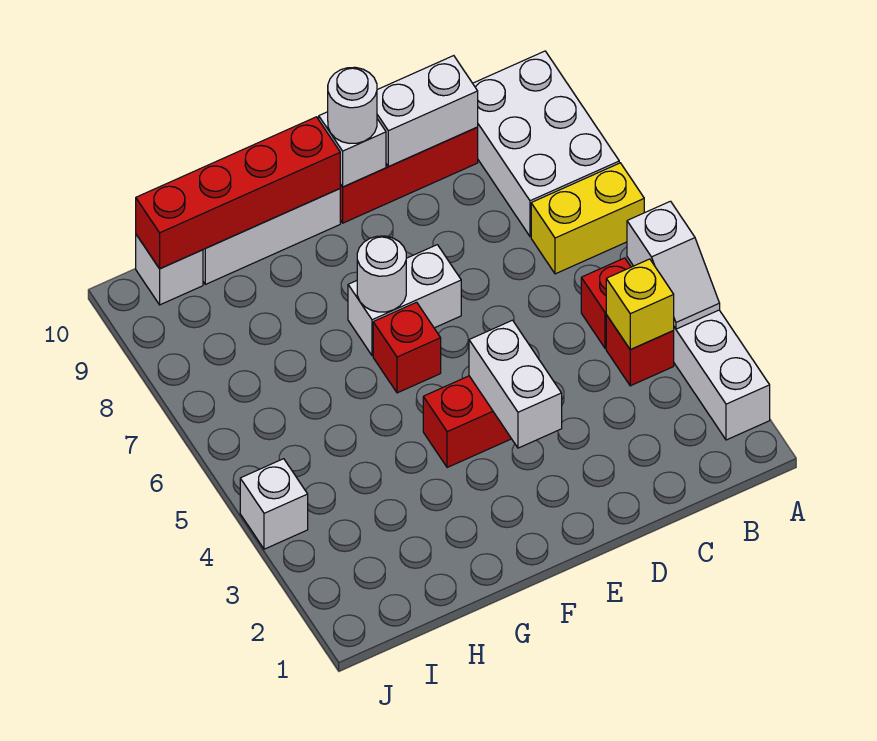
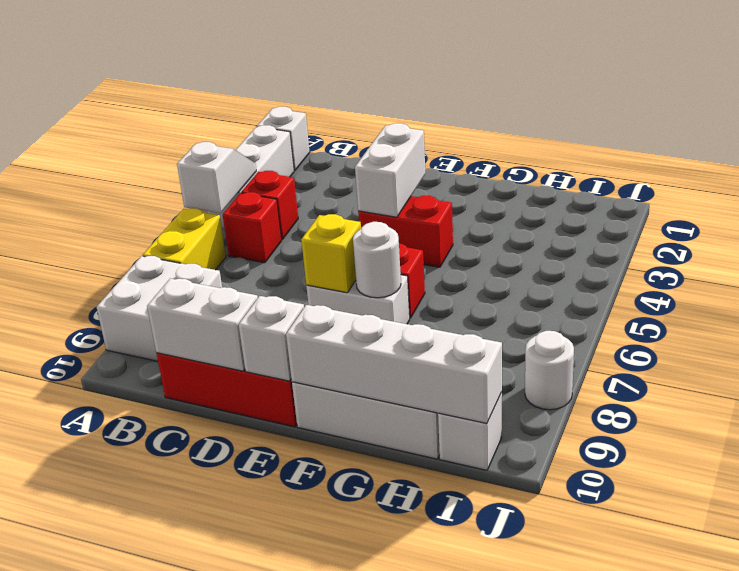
yellow brick A7:B7 level 1 -> yellow brick A6:A7 level 1
white brick A8:B10 level 1 -> white brick A8:B9 level 1
yellow brick B4 level 2 -> yellow brick E7 level 2
white round brick E10 level 3 -> white round brick J8 level 1
red brick F10:I10 level 2 -> white brick F10:I10 level 2
white brick J4 level 1 -> white brick A1 level 1

